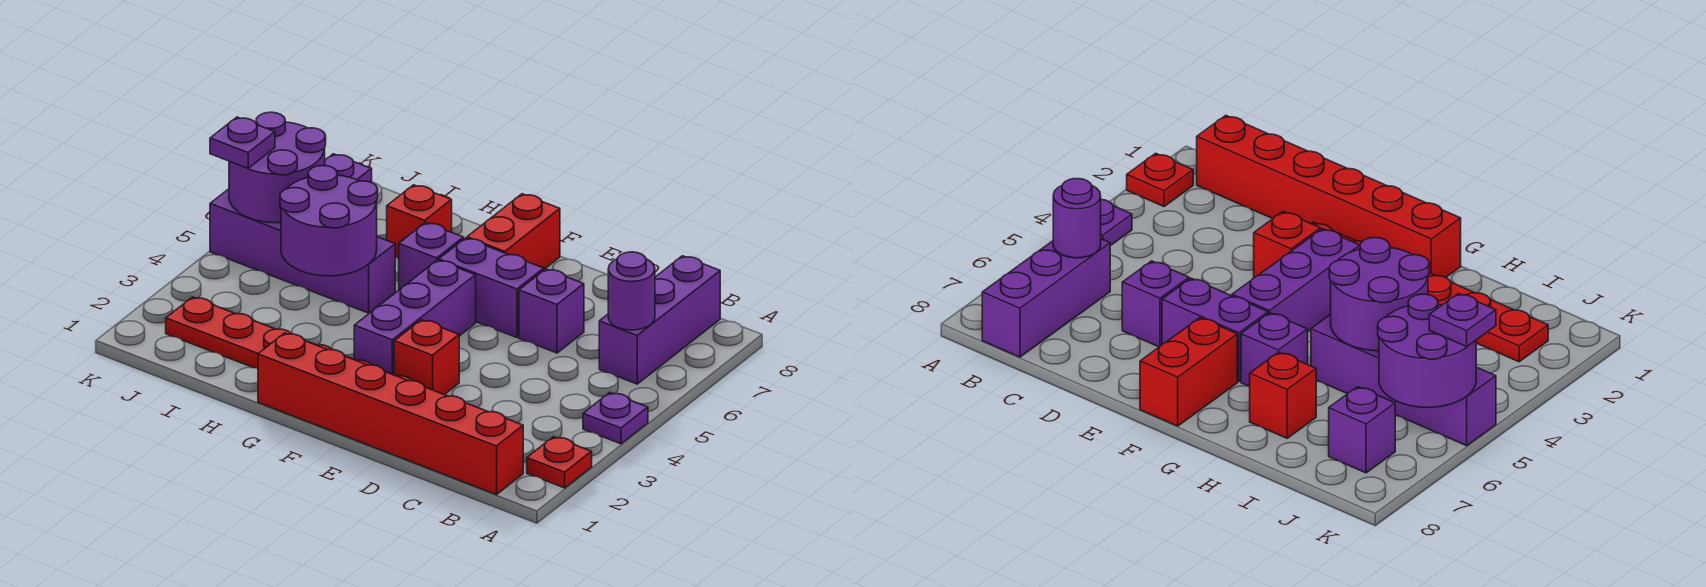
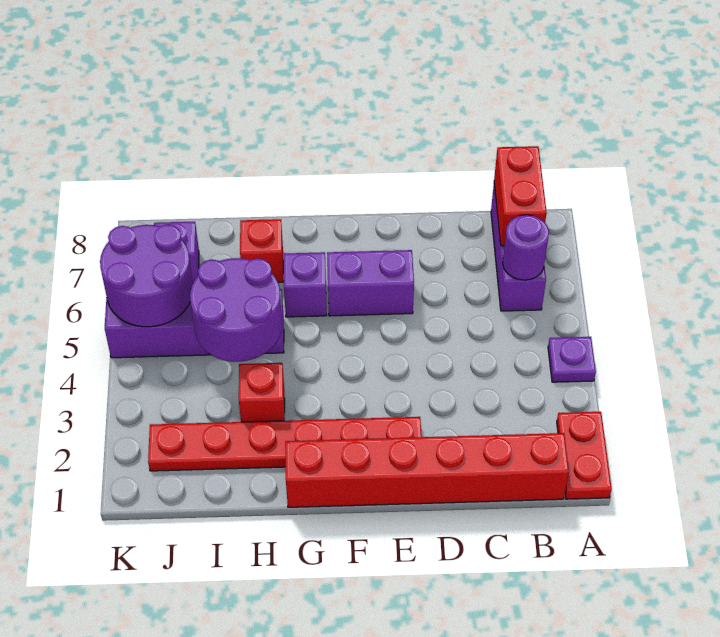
red plate A2 level 1 -> red plate A1:A2 level 1
purple brick D6 level 1 -> none
red brick E3 level 1 -> red brick H3 level 1
purple brick F3:F5 level 1 -> none
red brick F7:F8 level 1 -> red brick B7:B8 level 2
purple plate K5 level 3 -> none

